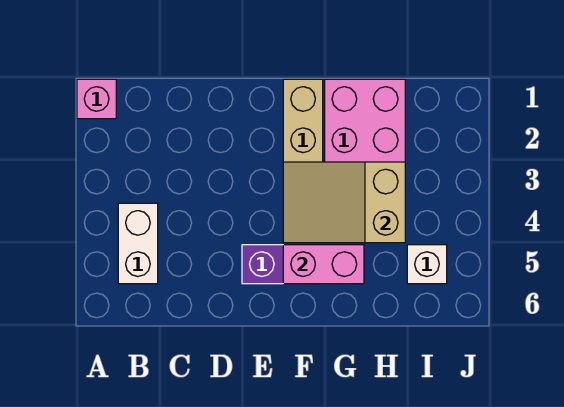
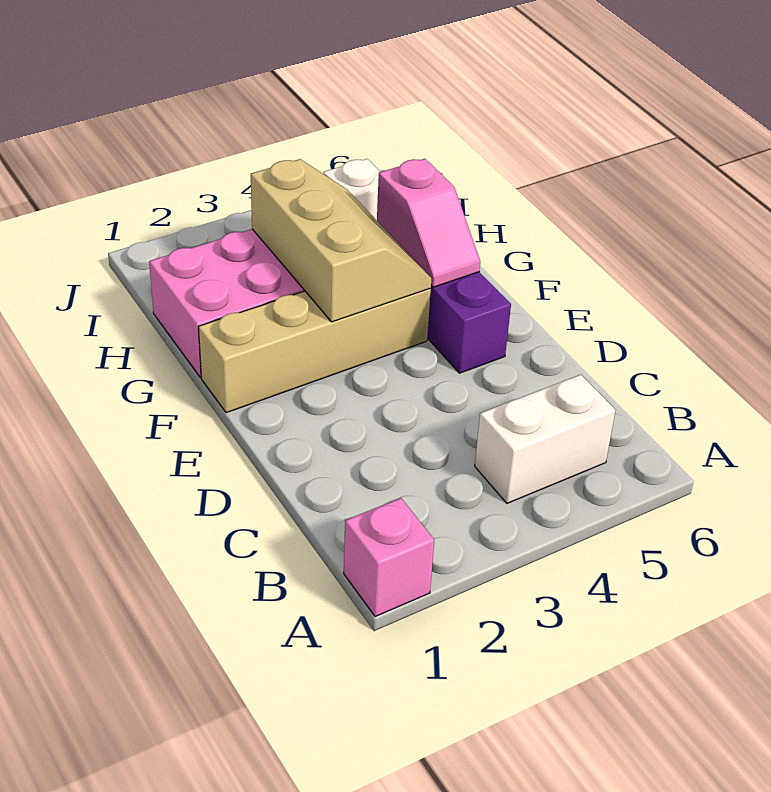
tan slope F3:H4 level 2 top H -> tan slope F3:H4 level 2 top 3
pink brick F5:G5 level 2 -> pink slope F5:G5 level 2 top G

